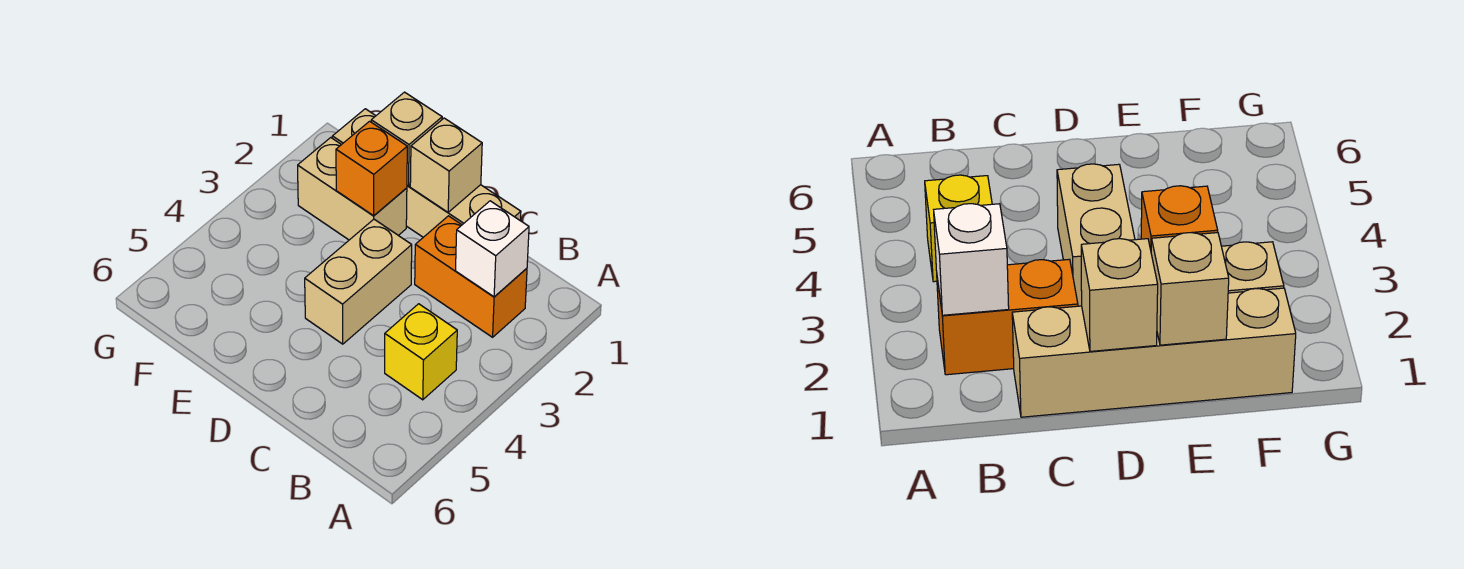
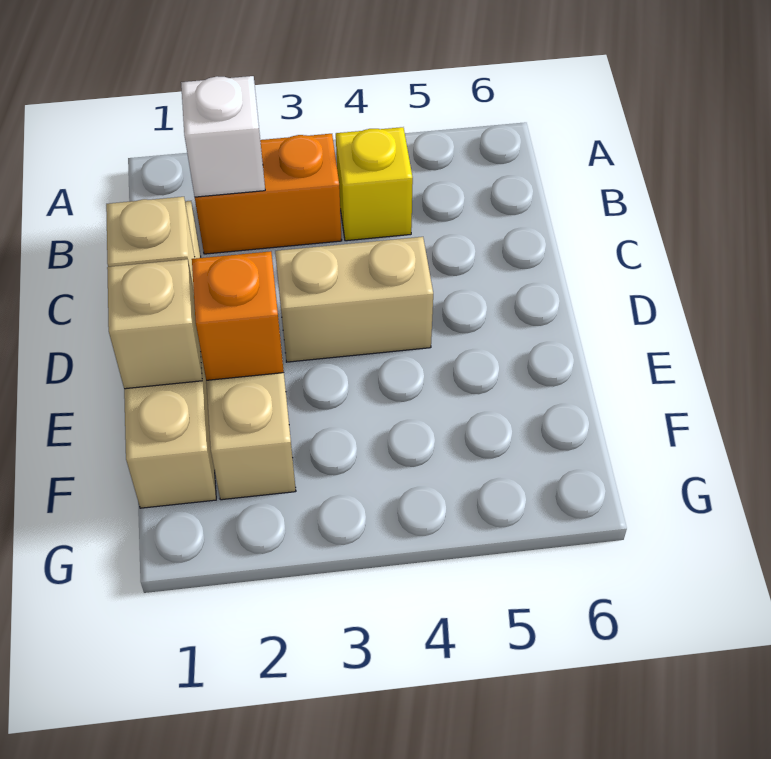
orange brick B2:C2 level 1 -> orange brick B2:B3 level 1

